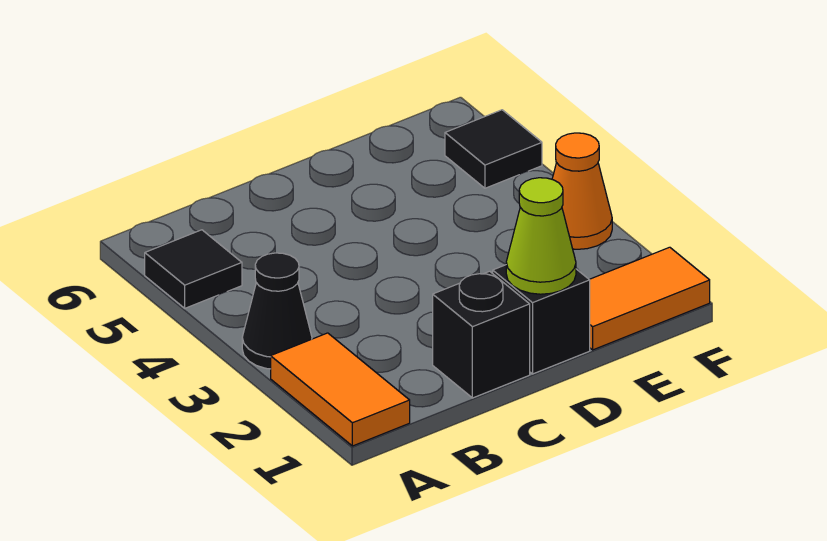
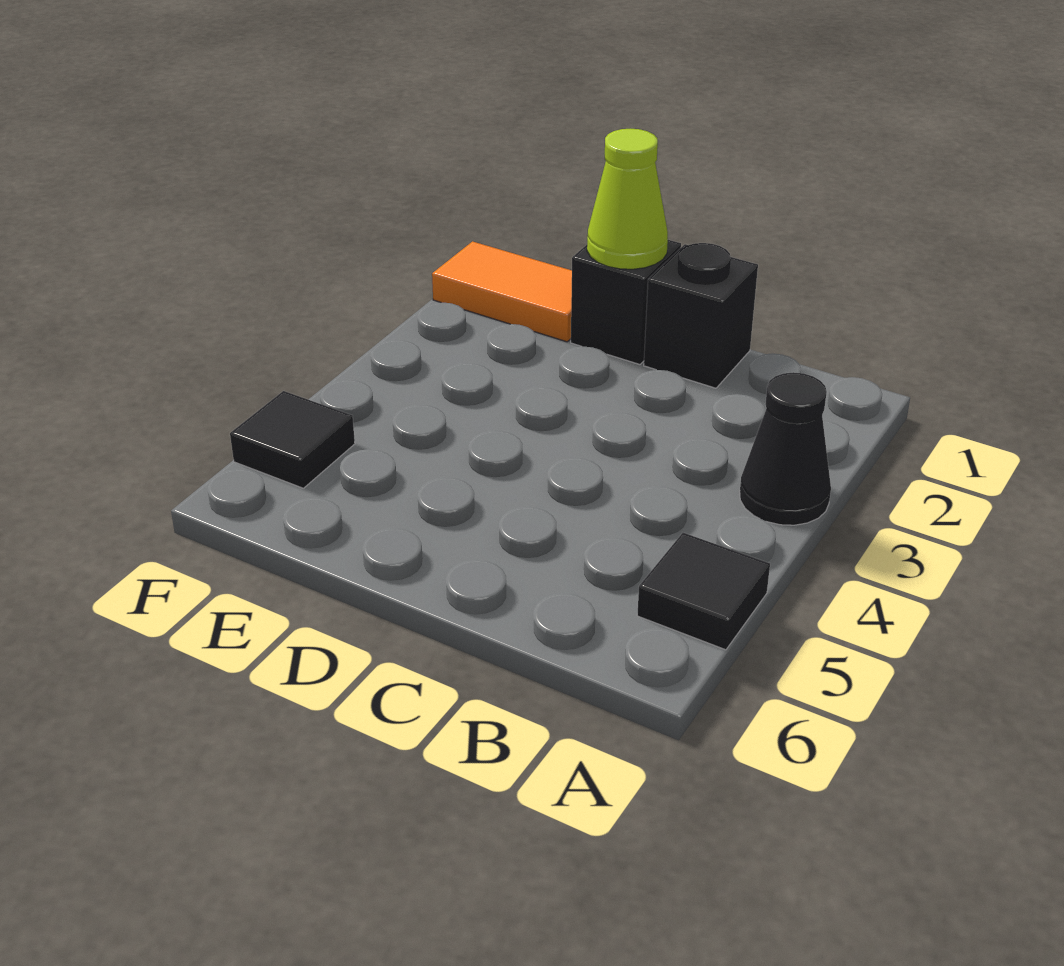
orange tile A1:A2 level 1 -> none
orange cone F3 level 1 -> none

